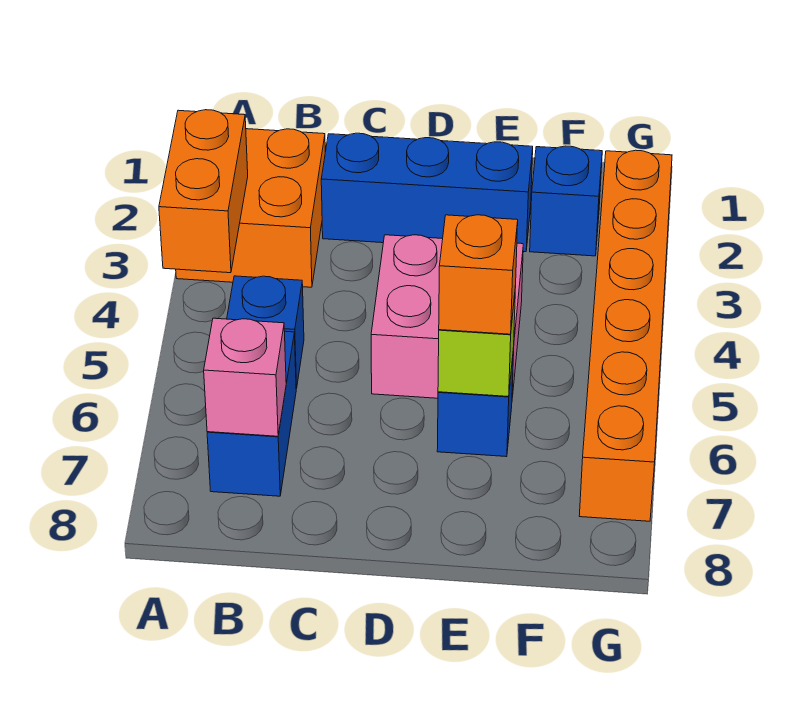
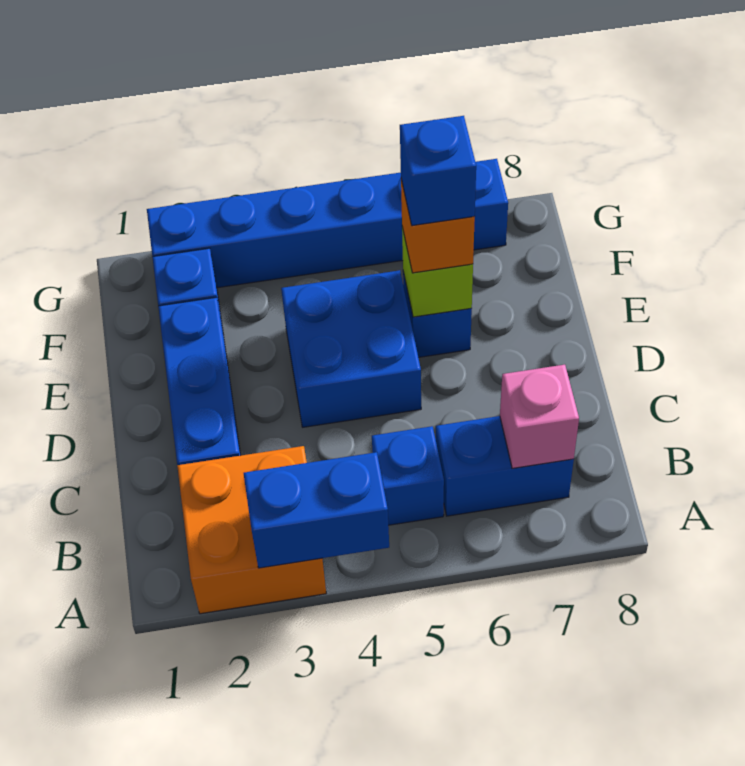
orange brick A3:A4 level 2 -> blue brick A3:A4 level 2
pink brick D4:E5 level 1 -> blue brick D4:E5 level 1
none -> blue brick E6 level 4
orange brick G2:G7 level 1 -> blue brick G2:G7 level 1

